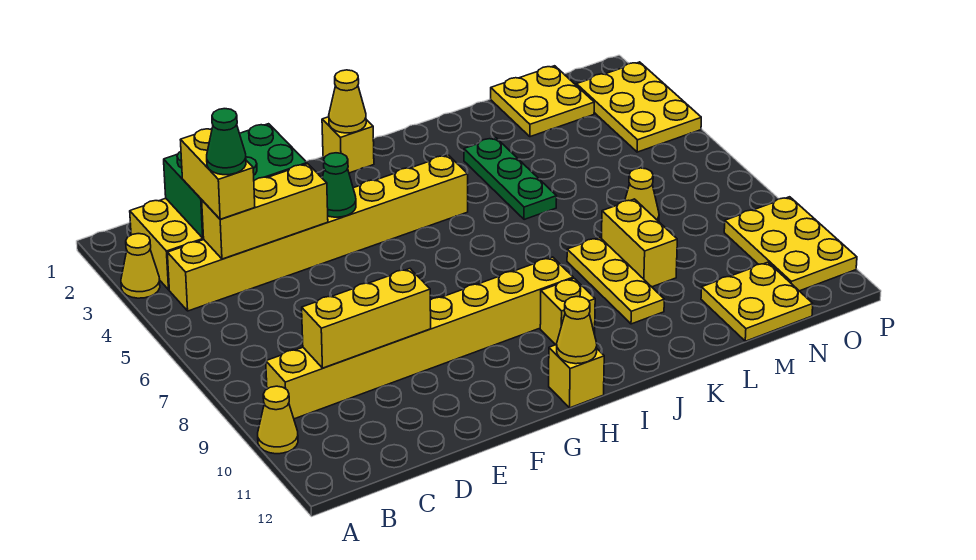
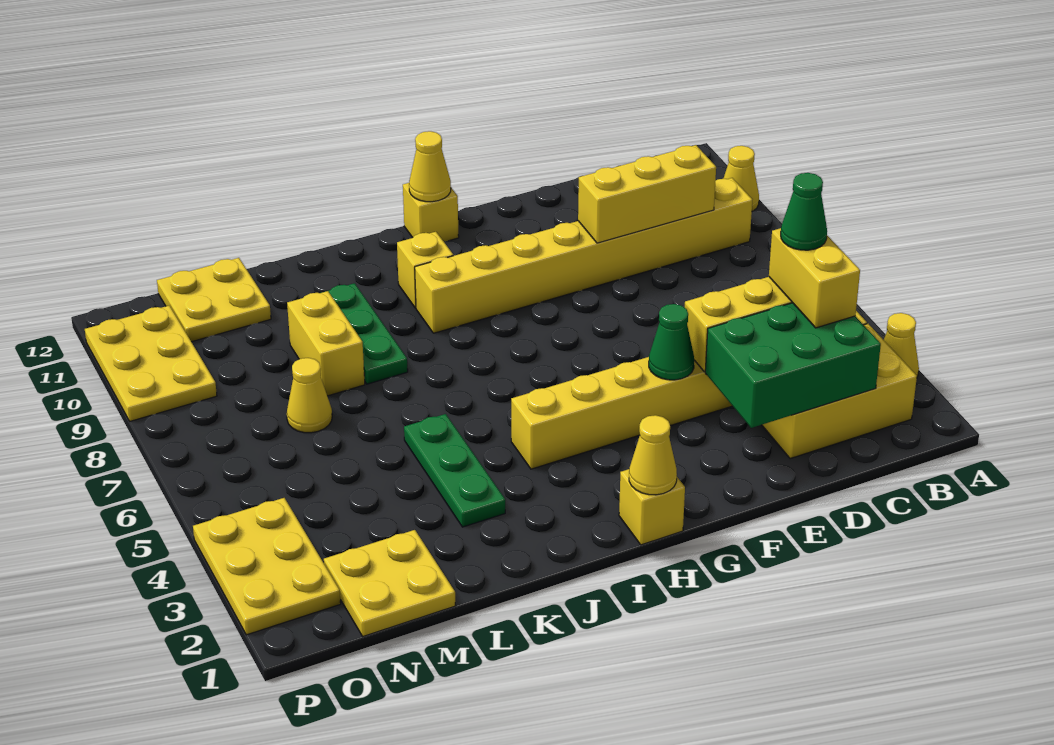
yellow plate K8:K10 level 1 -> green plate K8:K10 level 1

